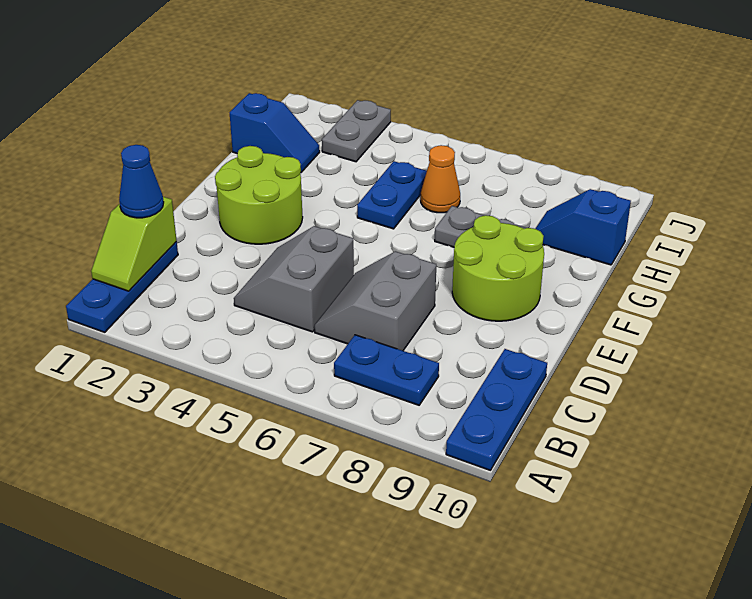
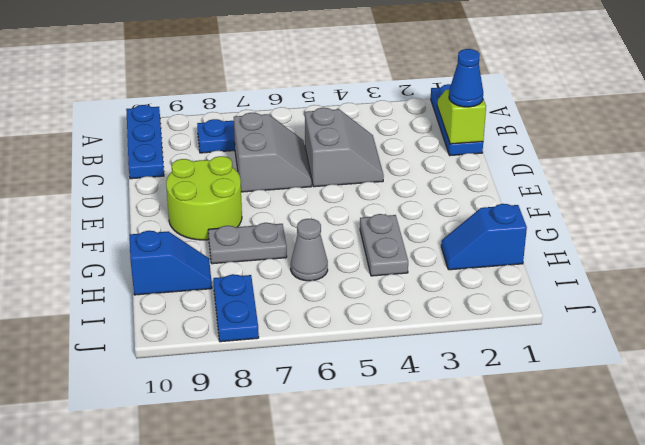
lime round brick E2:F3 level 1 -> none
blue plate G5:H5 level 1 -> blue plate I8:J8 level 1
orange cone H6 level 1 -> grey cone H6 level 1
grey plate I3:J3 level 1 -> grey plate G4:H4 level 1

